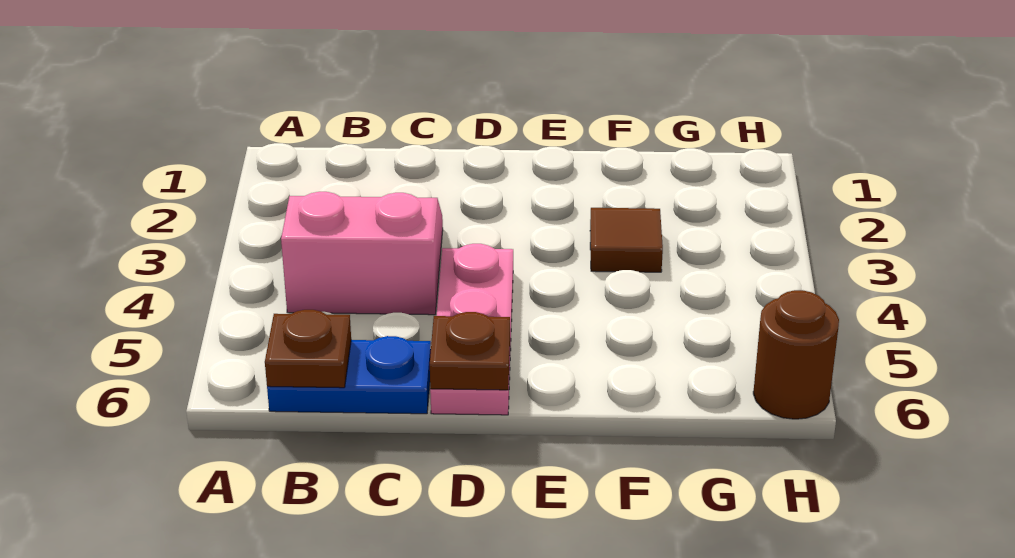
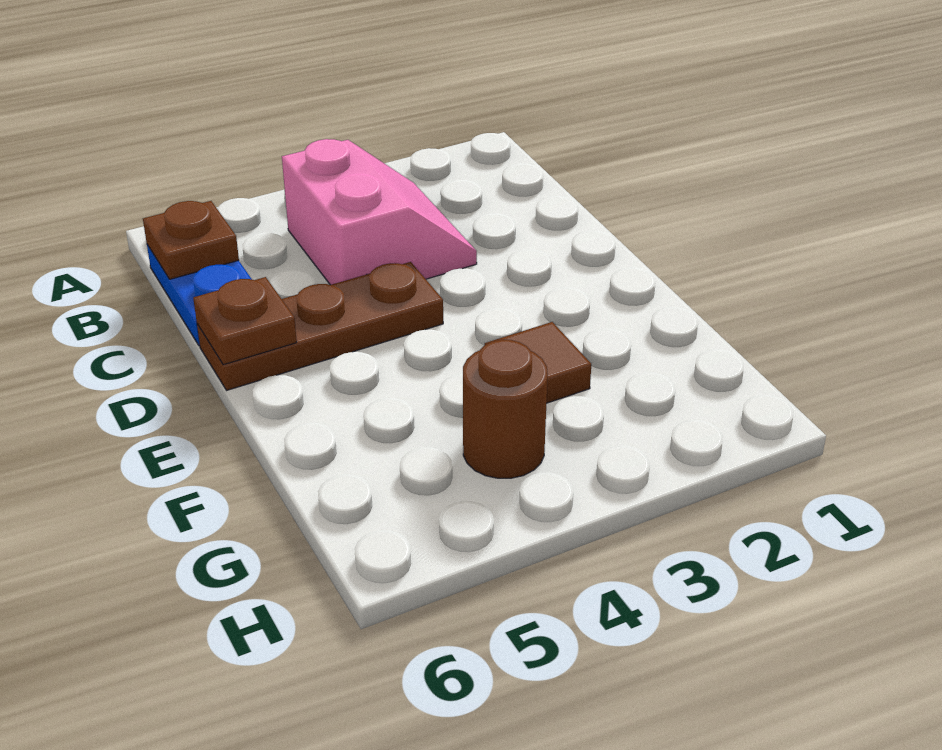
pink plate D4:D6 level 1 -> brown plate D4:D6 level 1
brown round brick H6 level 1 -> brown round brick G4 level 1

